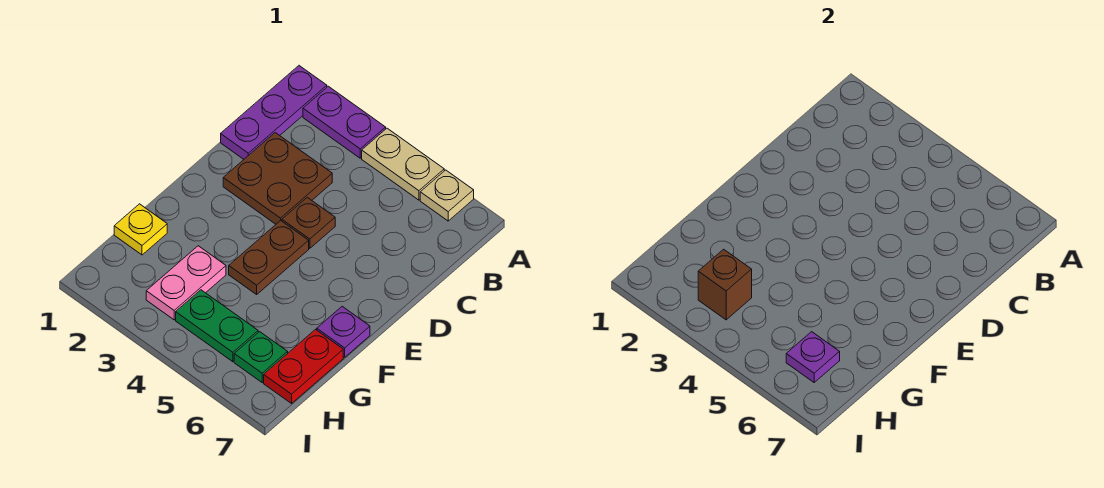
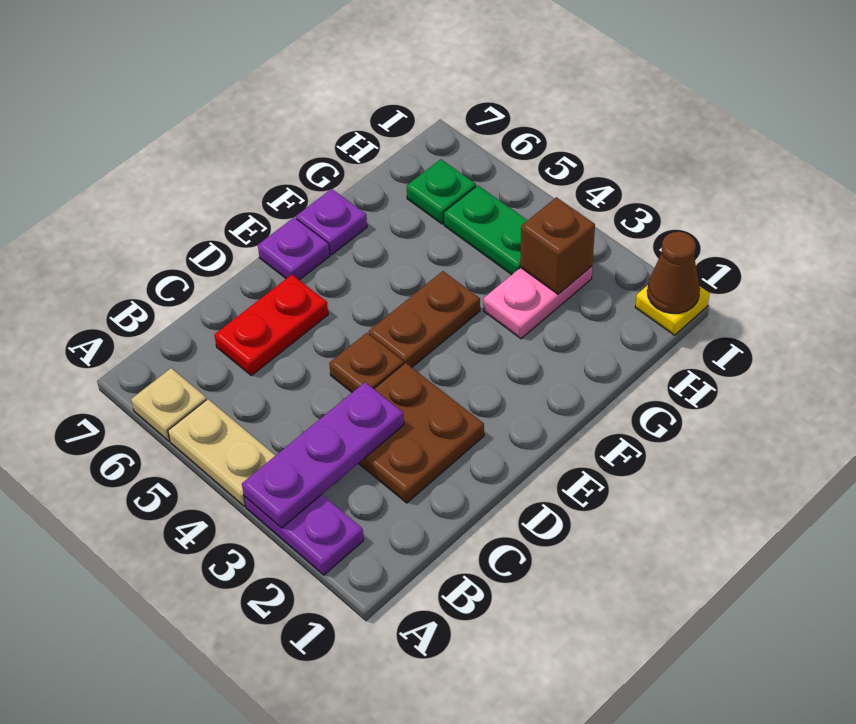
purple plate A1:C1 level 1 -> purple plate A3:C3 level 2
yellow plate G1 level 1 -> yellow plate I1 level 1
red plate G7:H7 level 1 -> red plate C6:D6 level 1
purple plate H6 level 2 -> purple plate E7 level 1
none -> brown cone I1 level 2

